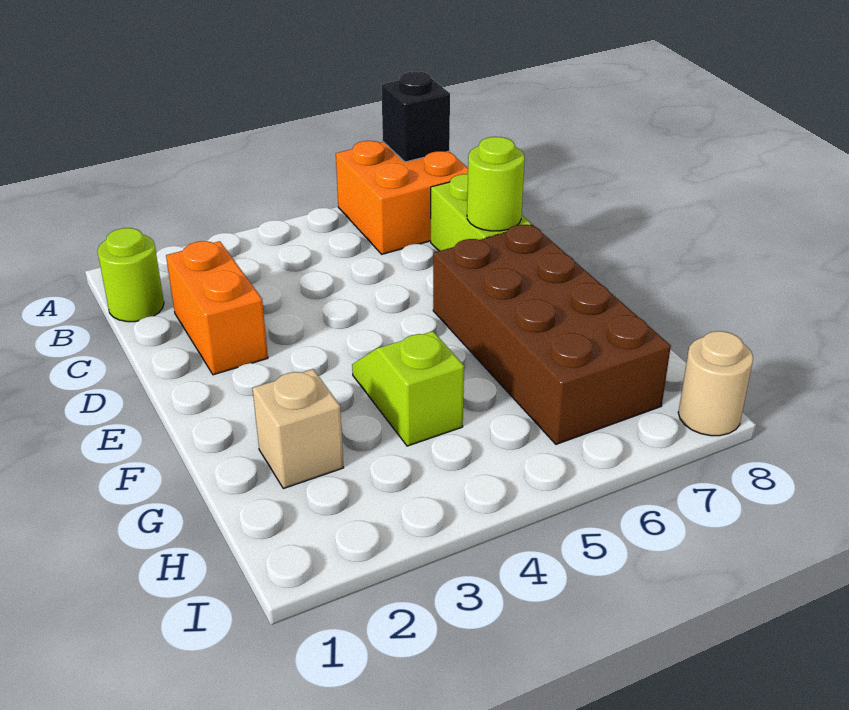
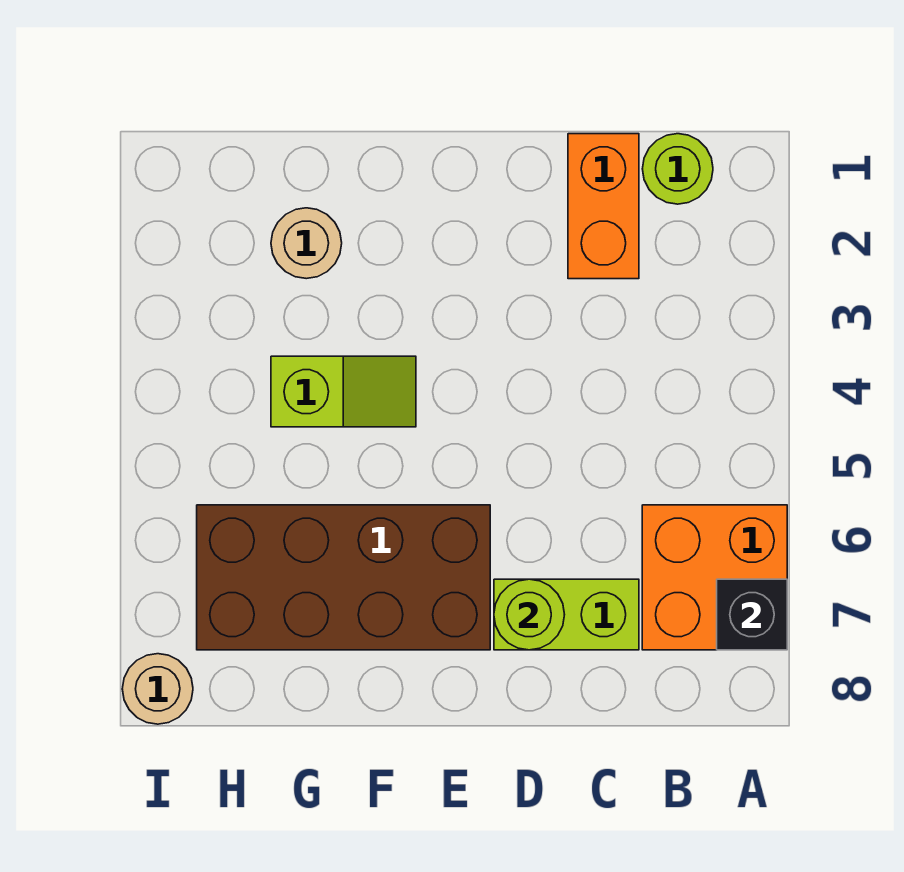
orange brick C2:D2 level 1 -> orange brick C1:C2 level 1
tan brick G2 level 1 -> tan round brick G2 level 1

